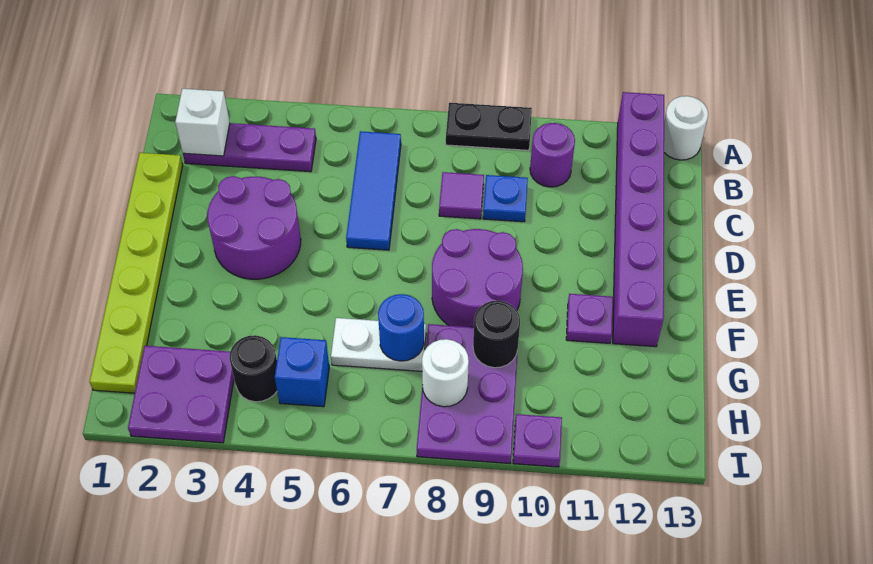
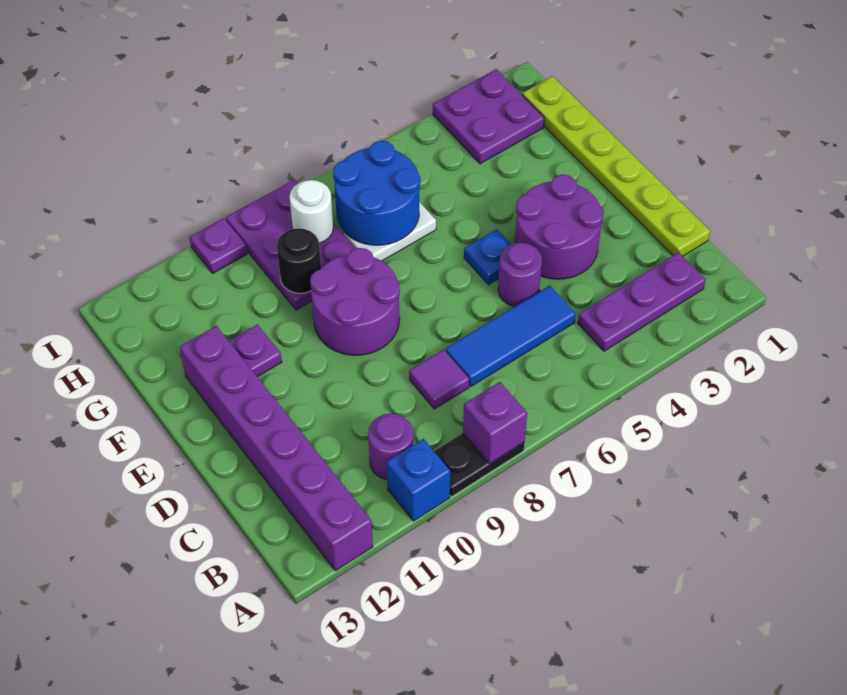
none -> purple brick A8 level 2
white round brick A13 level 1 -> none
white brick B2 level 2 -> none
blue tile B6:D6 level 1 -> blue tile C5:C7 level 1
blue plate C9 level 1 -> blue plate E5 level 1
none -> purple round brick D5 level 1
blue round brick G7 level 2 -> blue round brick G6:H7 level 2
black round brick H4 level 1 -> none
blue brick H5 level 1 -> blue brick A10 level 1

